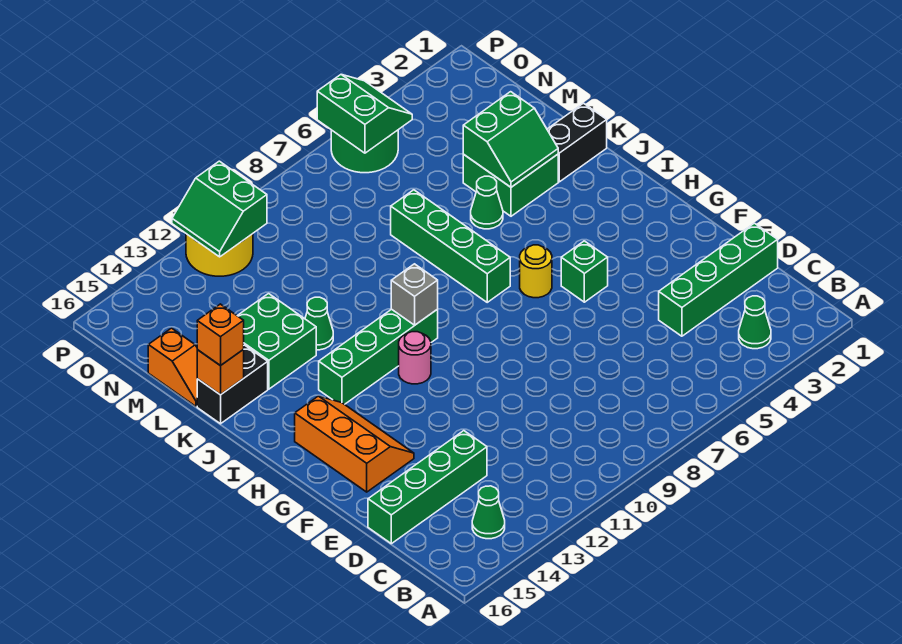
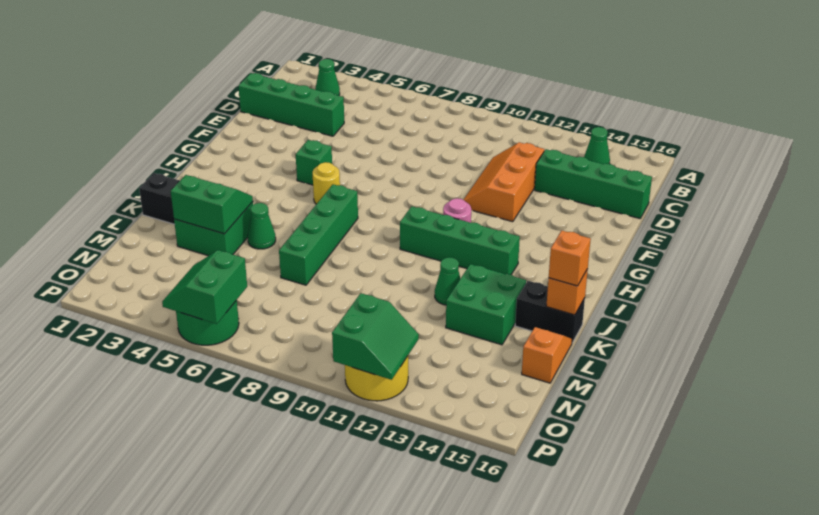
orange slope F14:H15 level 1 top 15 -> orange slope D11:F12 level 1 top 12
grey brick I10 level 2 -> none

